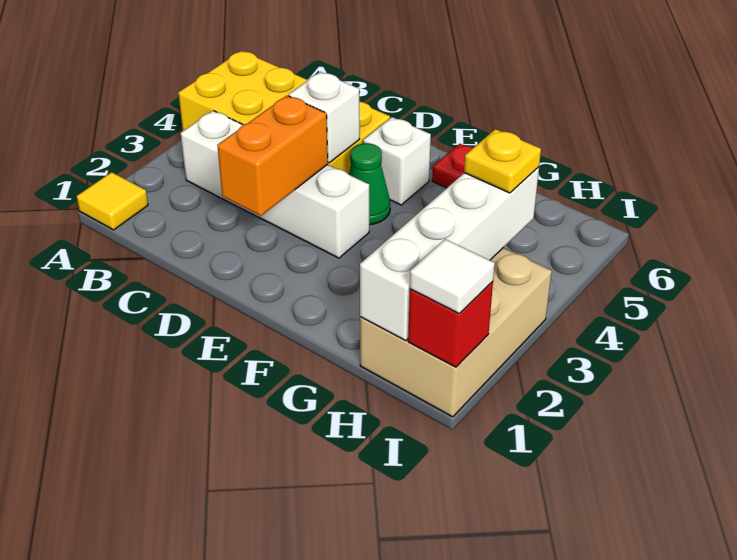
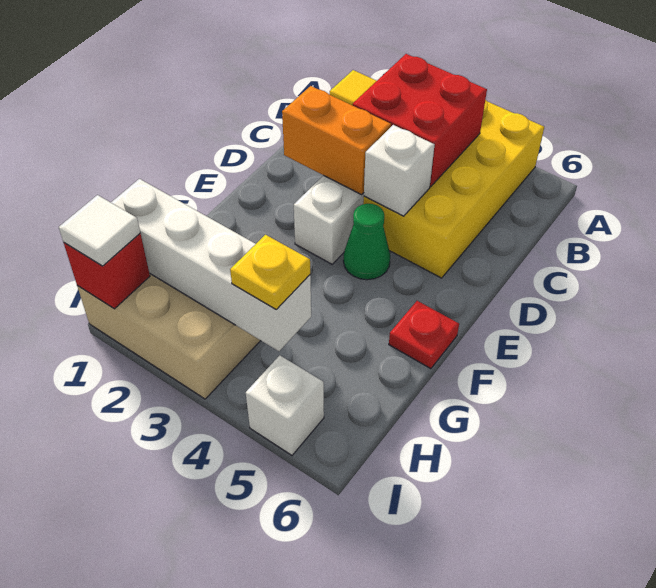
none -> red brick B3:C4 level 2
white brick E5 level 1 -> white brick I5 level 1

